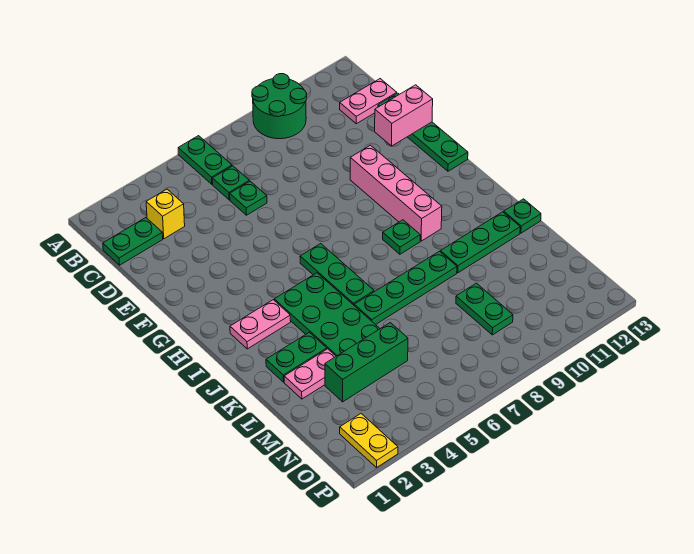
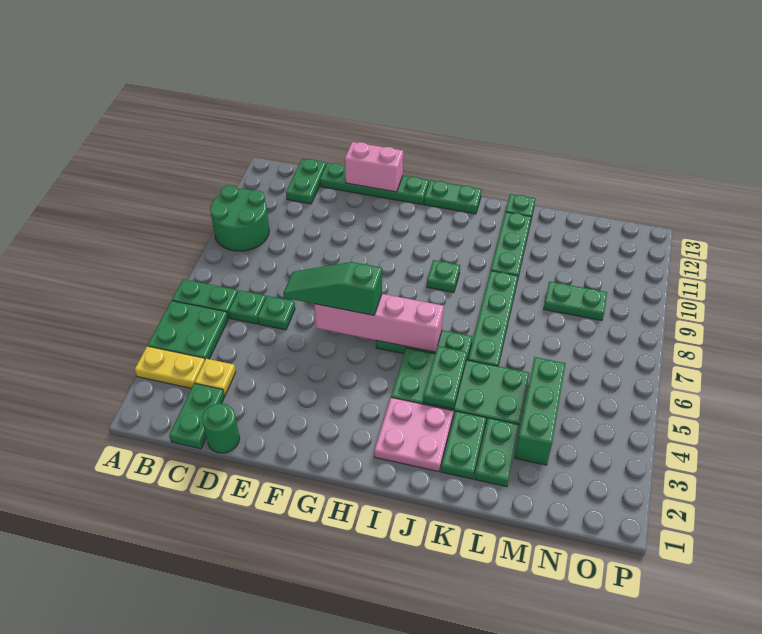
none -> green plate A4:B5 level 1
yellow brick C3 level 1 -> yellow plate C3 level 1
pink plate C12:C13 level 1 -> green plate C12:C13 level 1
none -> green round brick D1 level 1
none -> green slope E6:G6 level 3 top G
pink brick E12:E13 level 2 -> pink brick E13:F13 level 2
pink brick F10:I10 level 1 -> pink brick F6:I6 level 2
none -> green plate H13:I13 level 1
pink plate I2:I3 level 1 -> pink plate I2:J3 level 1
none -> green plate J4:J5 level 2
pink plate L2:L3 level 1 -> green plate L2:L3 level 1
yellow plate O2:P2 level 1 -> yellow plate A3:B3 level 1

